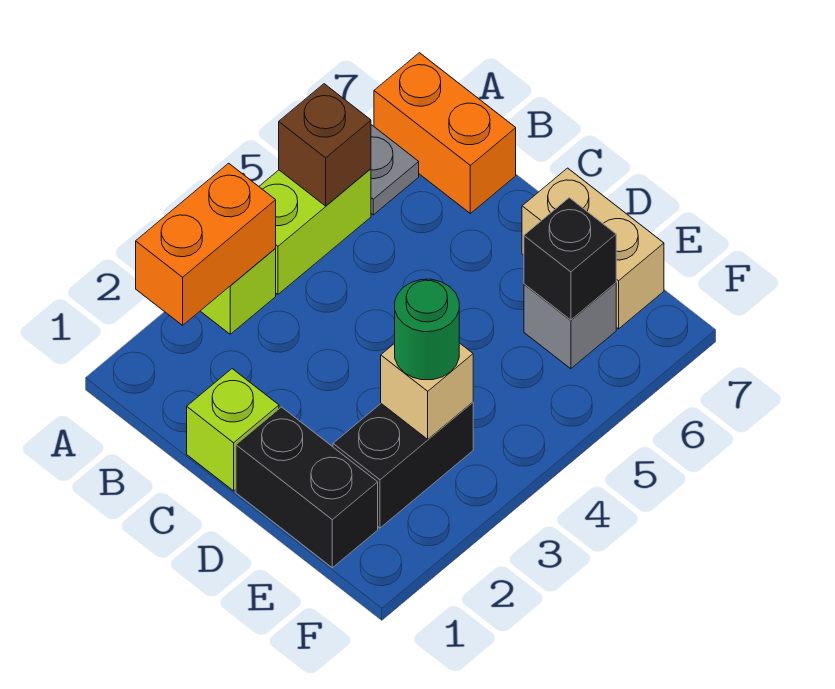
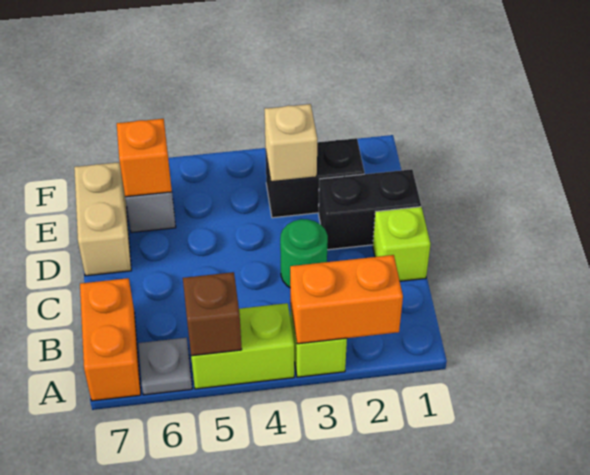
black brick D1:E1 level 1 -> black brick D1:D2 level 1
green round brick E3 level 3 -> green round brick C3 level 1
black brick E6 level 2 -> orange brick E6 level 2

